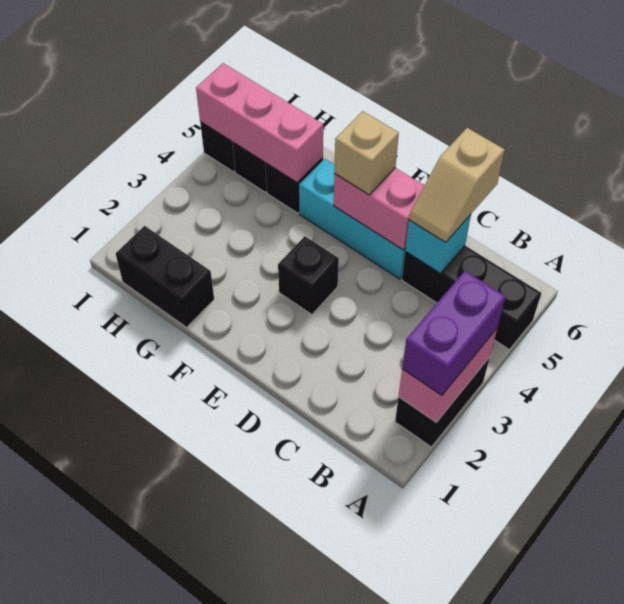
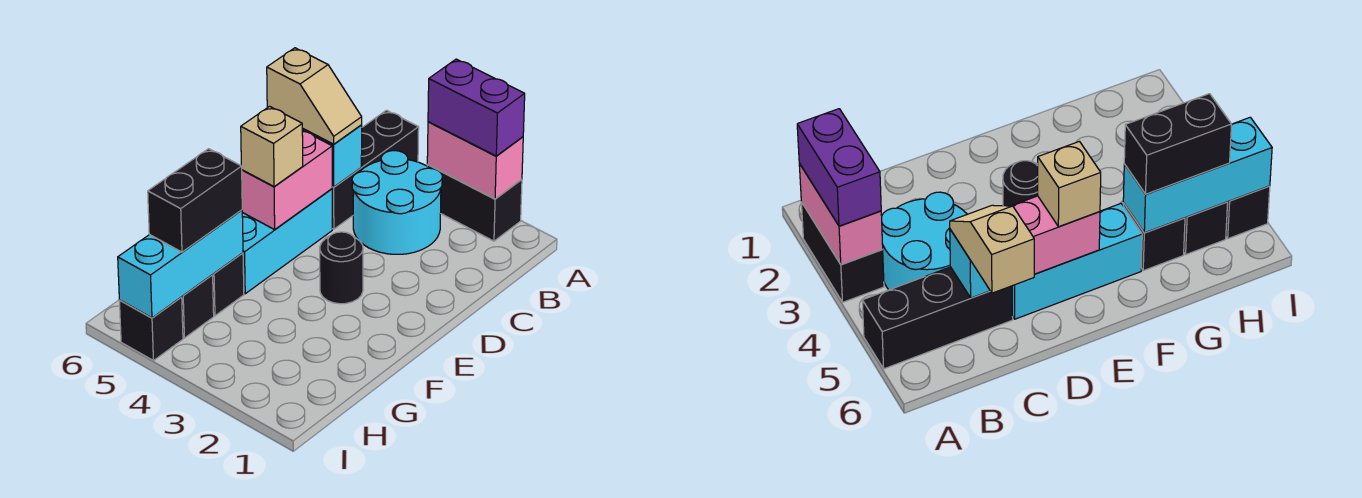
none -> cyan round brick B3:C4 level 1
black brick E3 level 1 -> black round brick E3 level 1
black brick G1:H1 level 1 -> black brick G5:H5 level 3
pink brick G5:I5 level 2 -> cyan brick G5:I5 level 2

